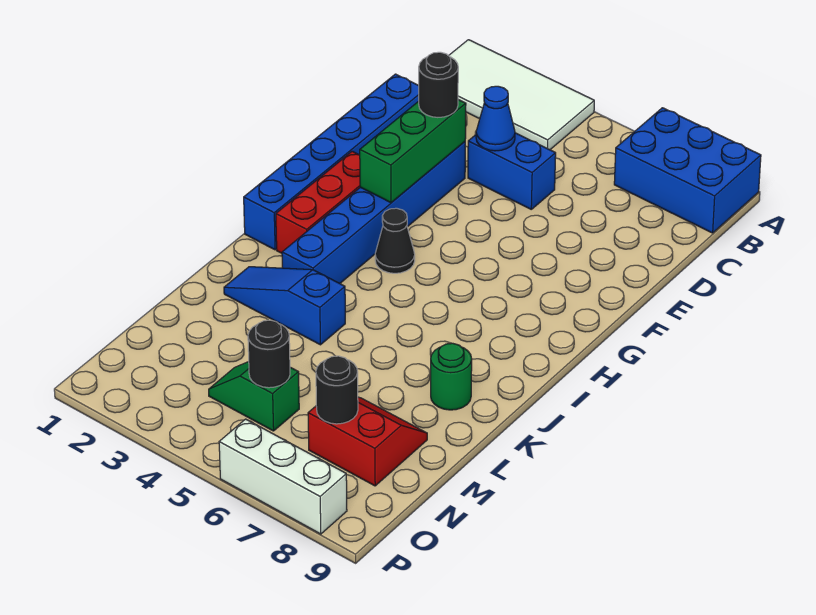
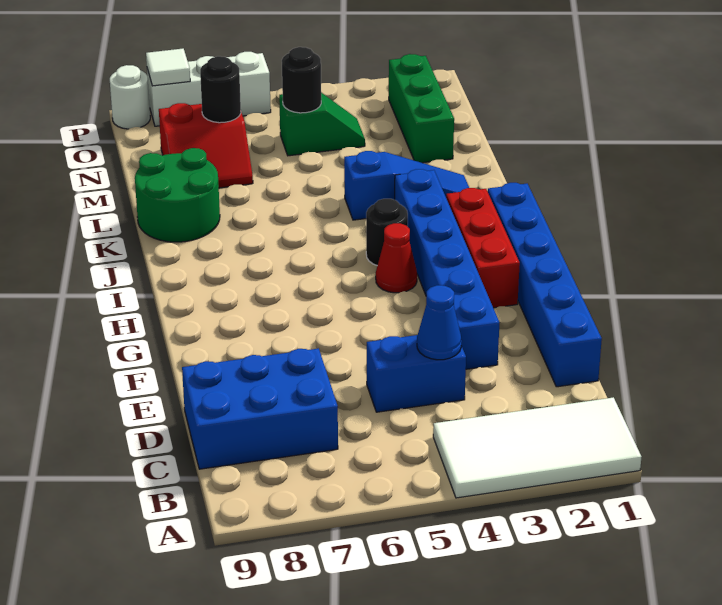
blue brick A7:B9 level 1 -> blue brick C7:D9 level 1
green brick E3:G3 level 2 -> green brick M2:O2 level 1
black round brick E3 level 3 -> black round brick I4 level 1
black cone H4 level 1 -> red cone H4 level 1
green round brick K8 level 1 -> green round brick K8:L9 level 1
none -> white tile P8 level 2
none -> white round brick P9 level 1

